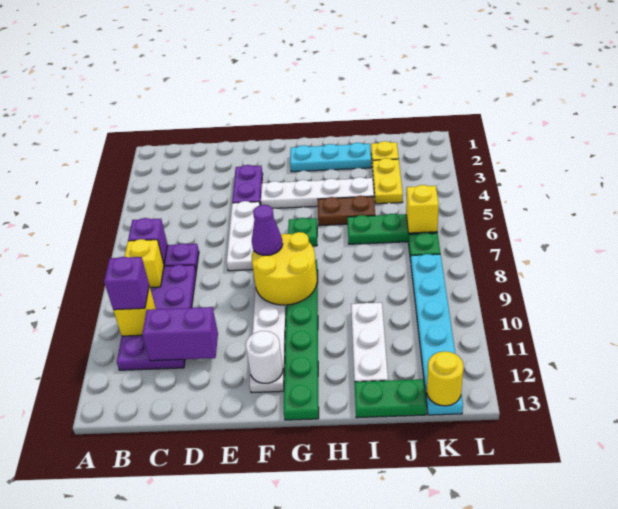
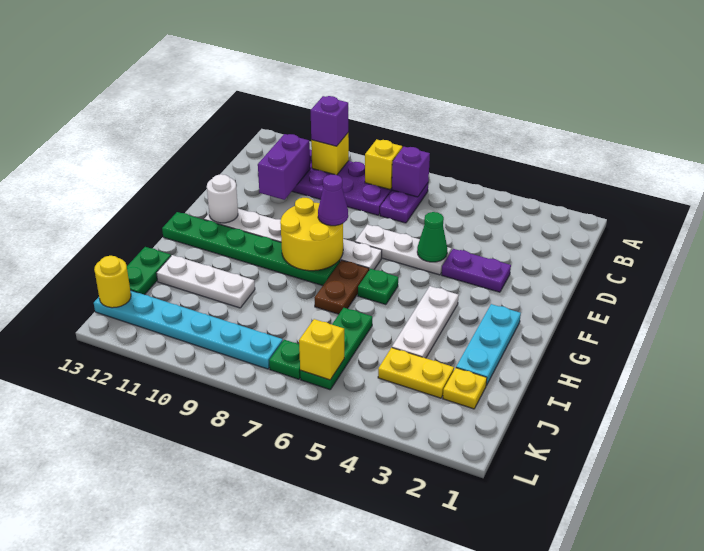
none -> green cone E5 level 2
white plate F4:I4 level 1 -> white plate G4:I4 level 1
brown plate H5:I5 level 1 -> brown plate G7:H7 level 1

